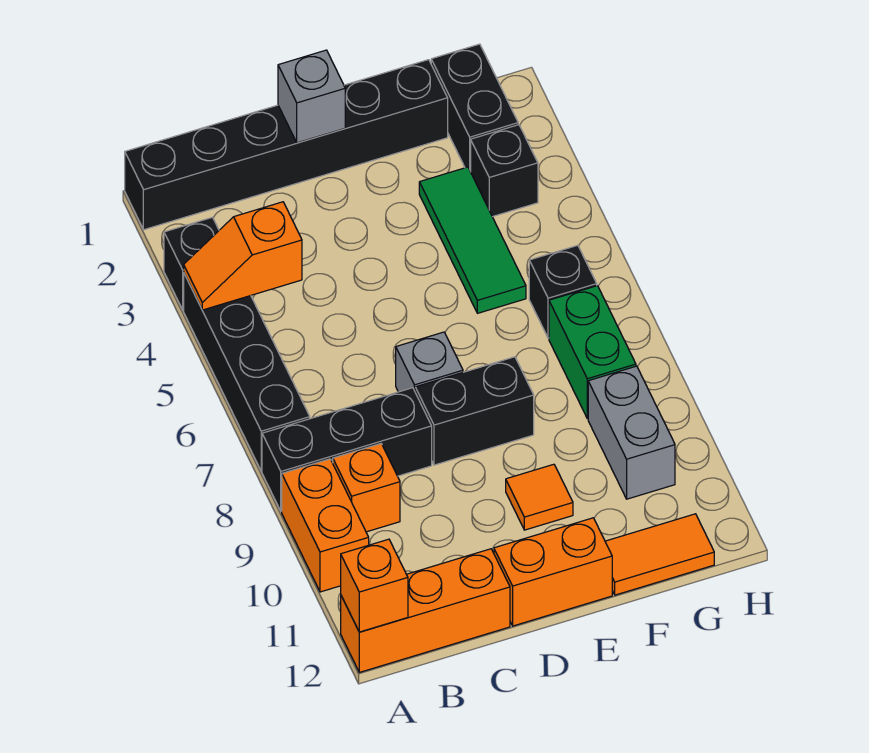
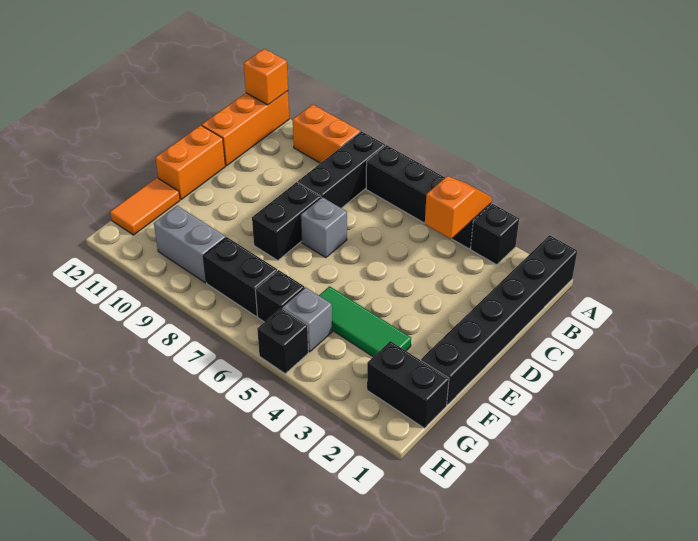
orange brick B9 level 1 -> none
grey brick D1 level 2 -> grey brick G5 level 1
orange tile E10 level 1 -> none
black brick G3 level 1 -> black brick H5 level 1
green brick G7:G8 level 1 -> black brick G7:G8 level 1

